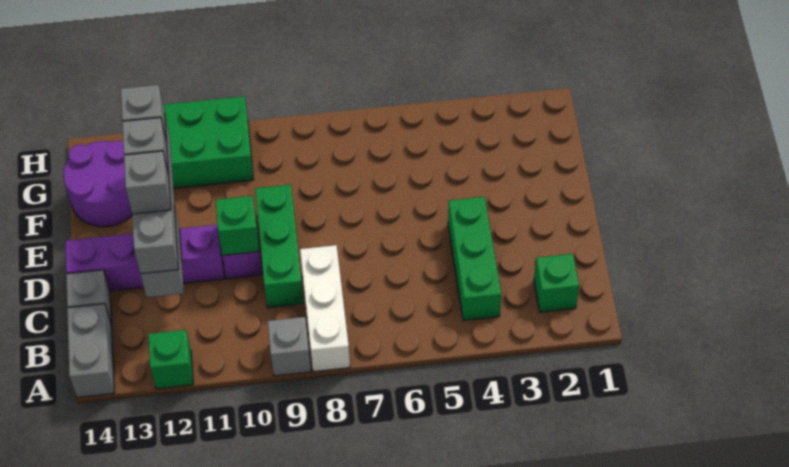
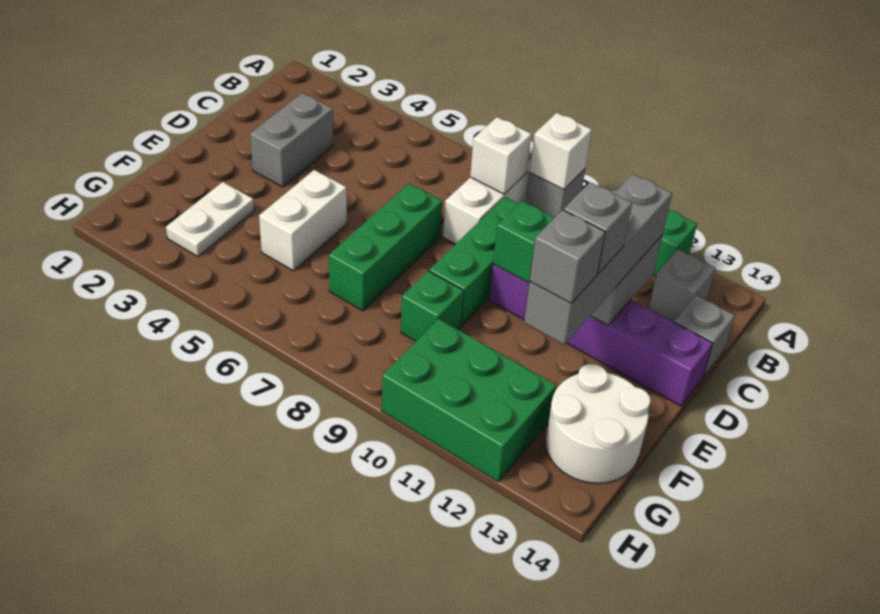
none -> white brick A9 level 2
grey brick A14:B14 level 1 -> grey brick C3:D3 level 1
green brick B2 level 1 -> green brick F9 level 1
green brick B4:D4 level 1 -> green brick D7:F7 level 1
none -> white brick B8 level 2
grey brick D12 level 4 -> grey brick B13 level 1
none -> white brick E5:F5 level 1
none -> white plate F3:G3 level 1
purple round brick F13:G14 level 1 -> white round brick F13:G14 level 1

